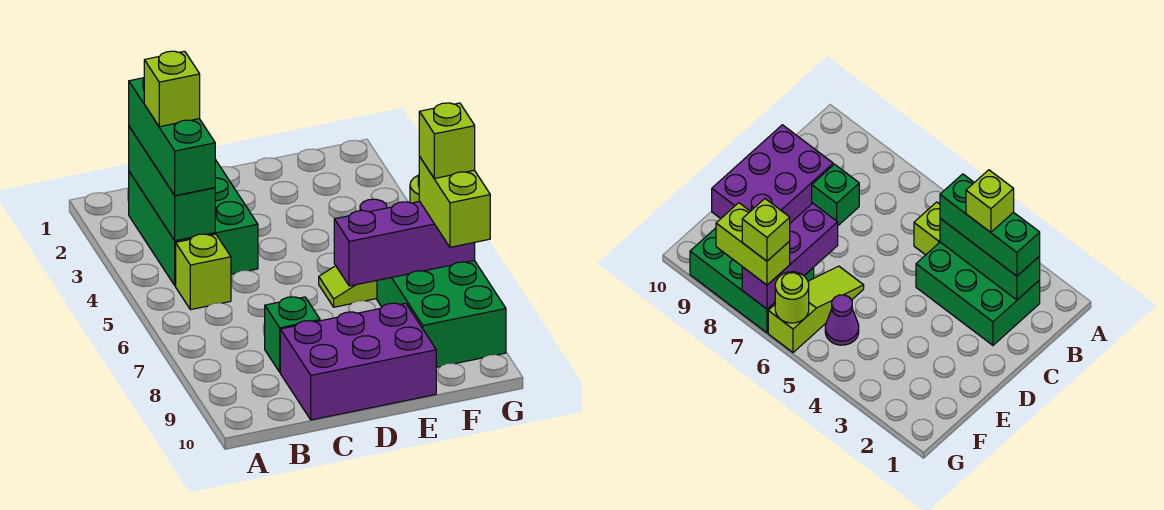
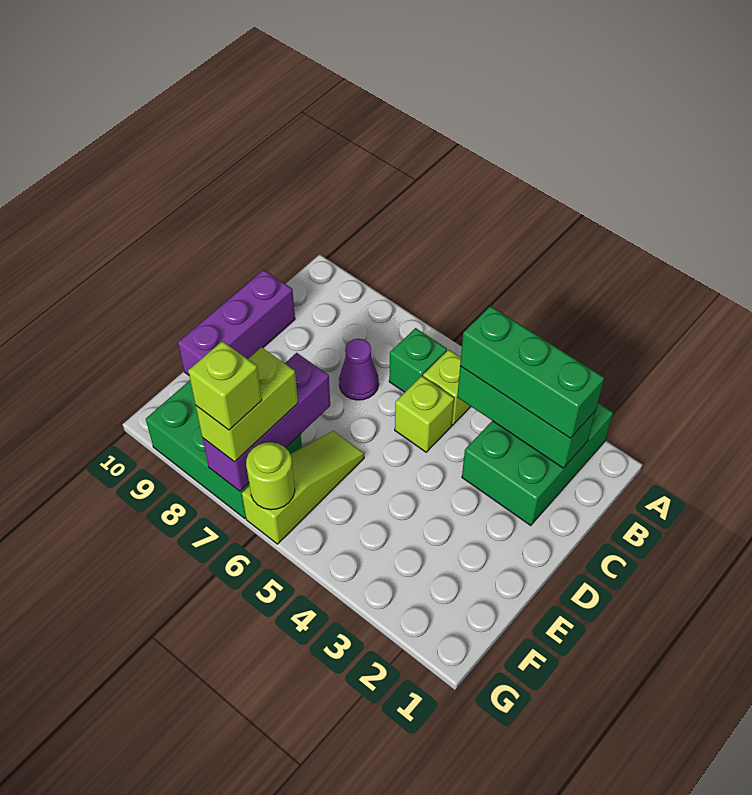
green brick B2:C4 level 1 -> green brick A2:C3 level 1
lime brick B3 level 4 -> lime brick C5 level 1
green brick C8 level 1 -> green brick B6 level 1
purple brick C9:E10 level 1 -> purple brick C10:E10 level 1
purple cone F5 level 1 -> purple cone C7 level 1
lime brick G7:G8 level 3 -> lime brick F7:G7 level 3

